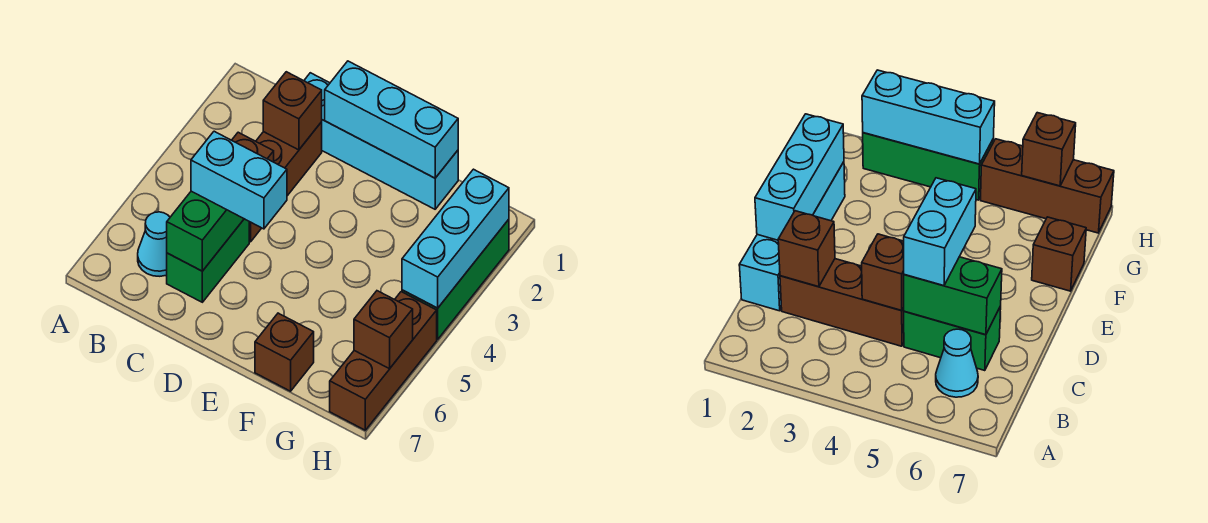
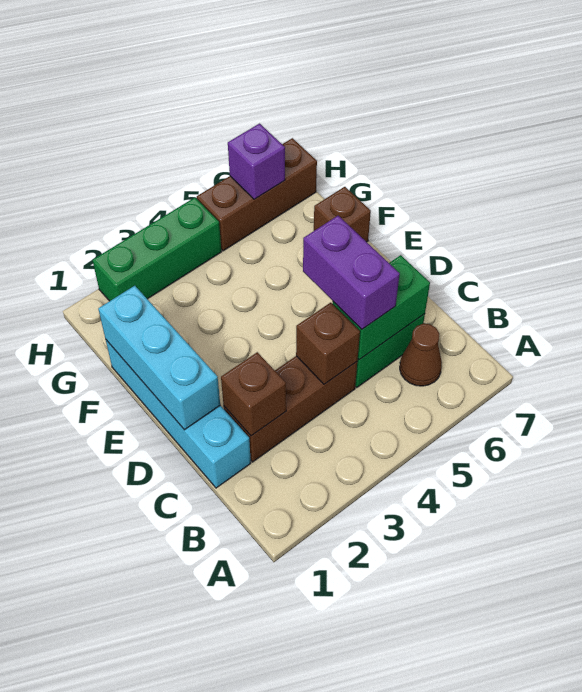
cyan cone B6 level 1 -> brown cone B6 level 1
cyan brick C5:D5 level 3 -> purple brick C5:D5 level 3
cyan brick H2:H4 level 2 -> none
brown brick H6 level 2 -> purple brick H6 level 2

